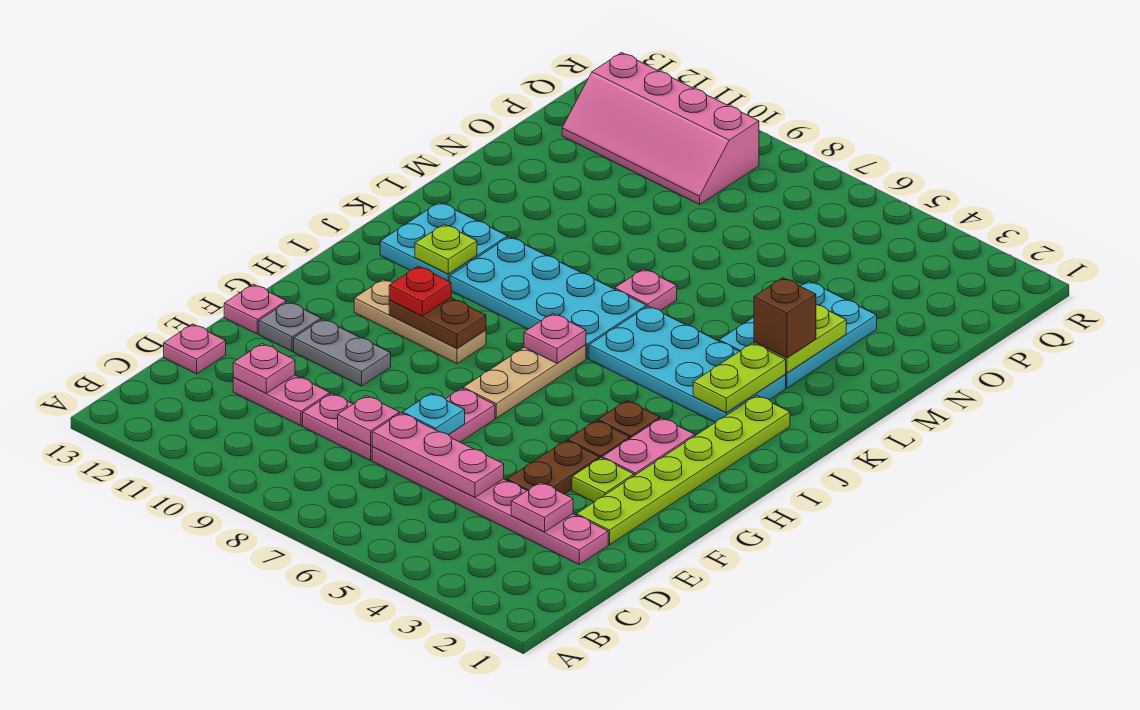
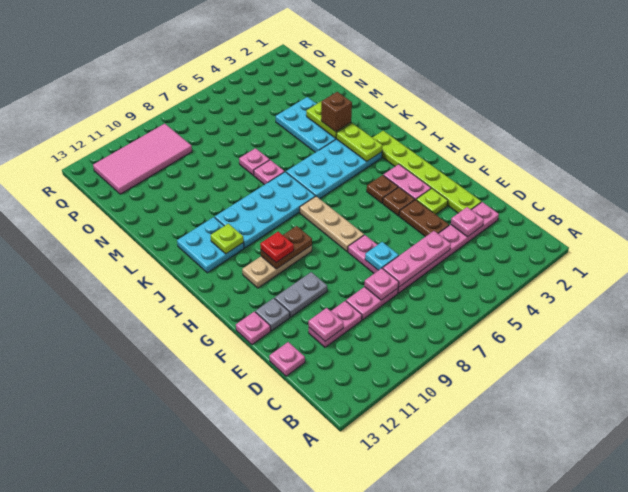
pink plate I7 level 2 -> pink plate M7 level 1
pink slope P9:Q12 level 1 top Q -> pink tile P9:Q12 level 1

